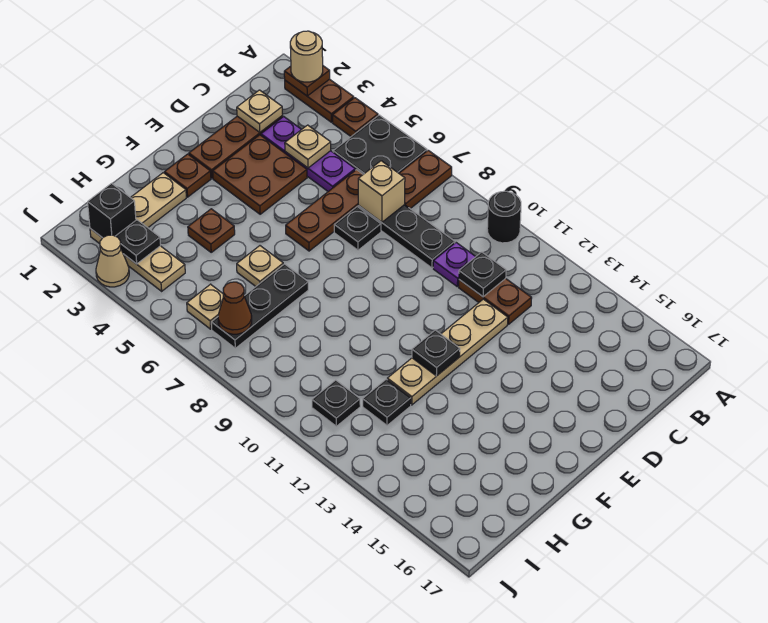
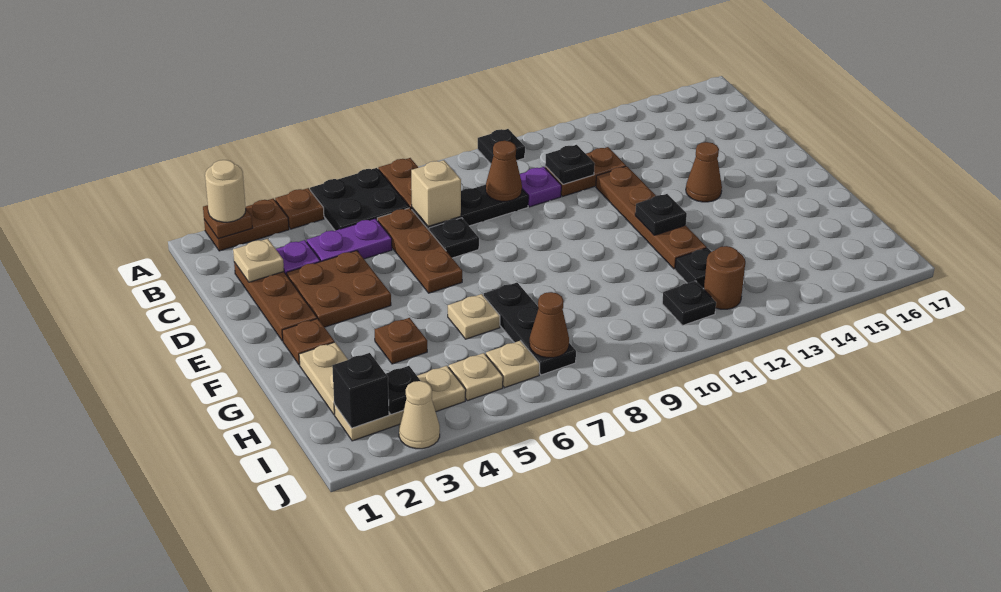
black round brick A10 level 1 -> black plate A10 level 1
tan plate C4 level 2 -> tan plate I5 level 1
none -> brown cone C9 level 2
tan plate D12:G12 level 1 -> brown plate D12:G12 level 1
none -> brown cone E14 level 1
none -> brown round brick I12 level 1

